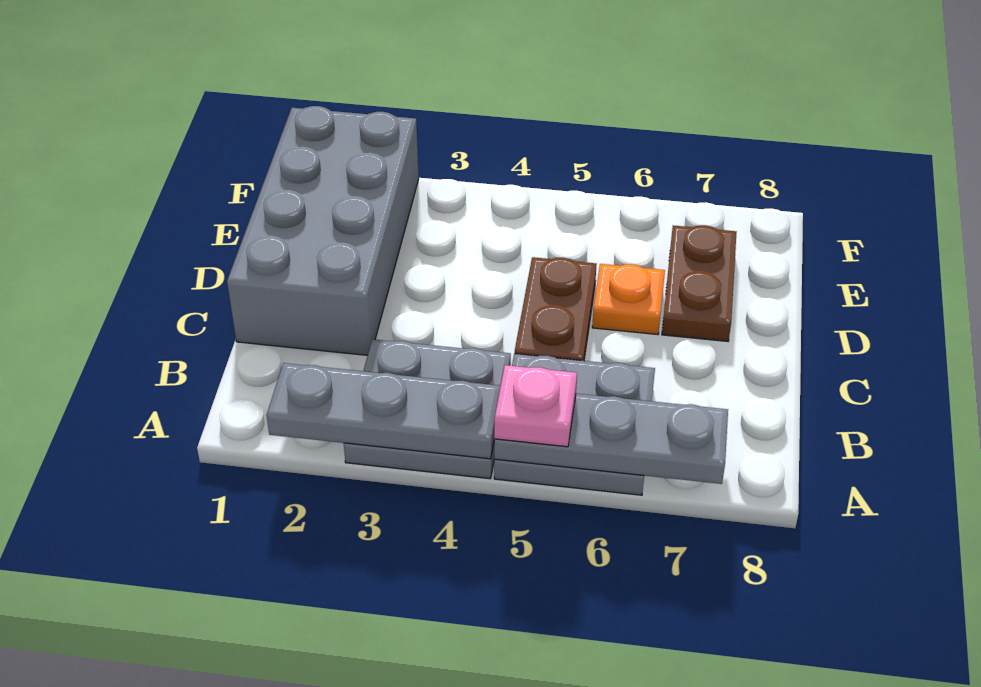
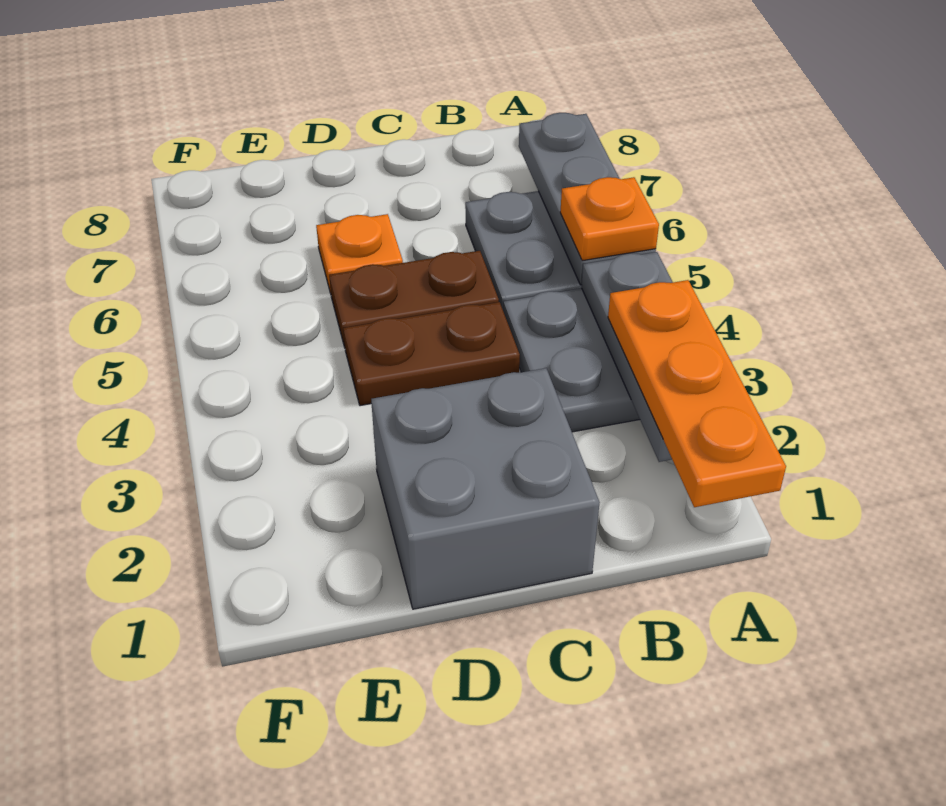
none -> orange plate A1:A3 level 3
pink plate A5 level 3 -> orange plate A5 level 3
grey brick C1:F2 level 1 -> grey brick C1:D2 level 1
brown plate D7:E7 level 1 -> brown plate C4:D4 level 1

